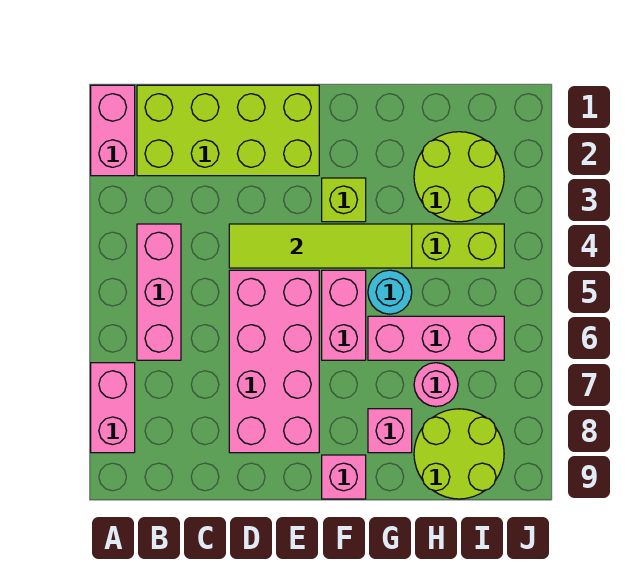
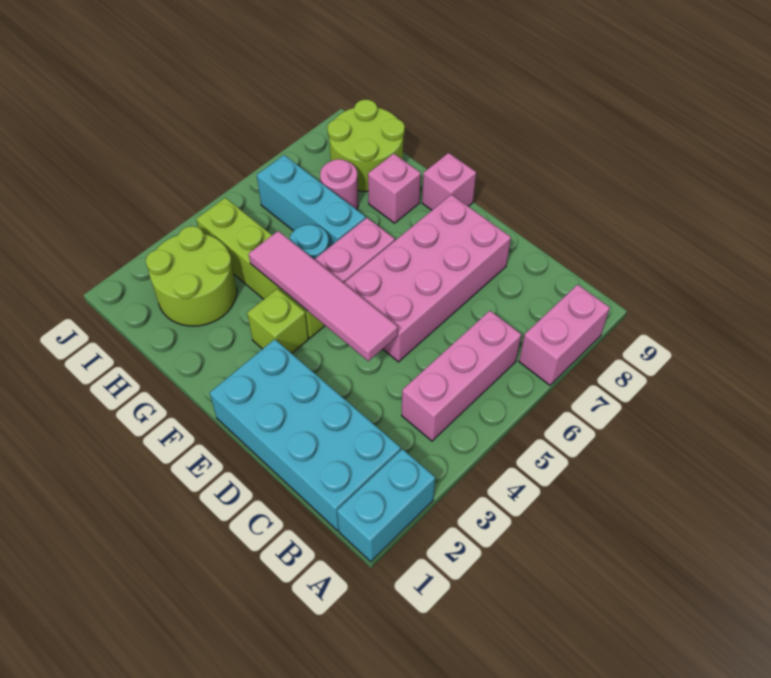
pink brick A1:A2 level 1 -> cyan brick A1:A2 level 1
lime brick B1:E2 level 1 -> cyan brick B1:E2 level 1
lime tile D4:G4 level 2 -> pink tile D4:G4 level 2
pink brick G6:I6 level 1 -> cyan brick G6:I6 level 1

